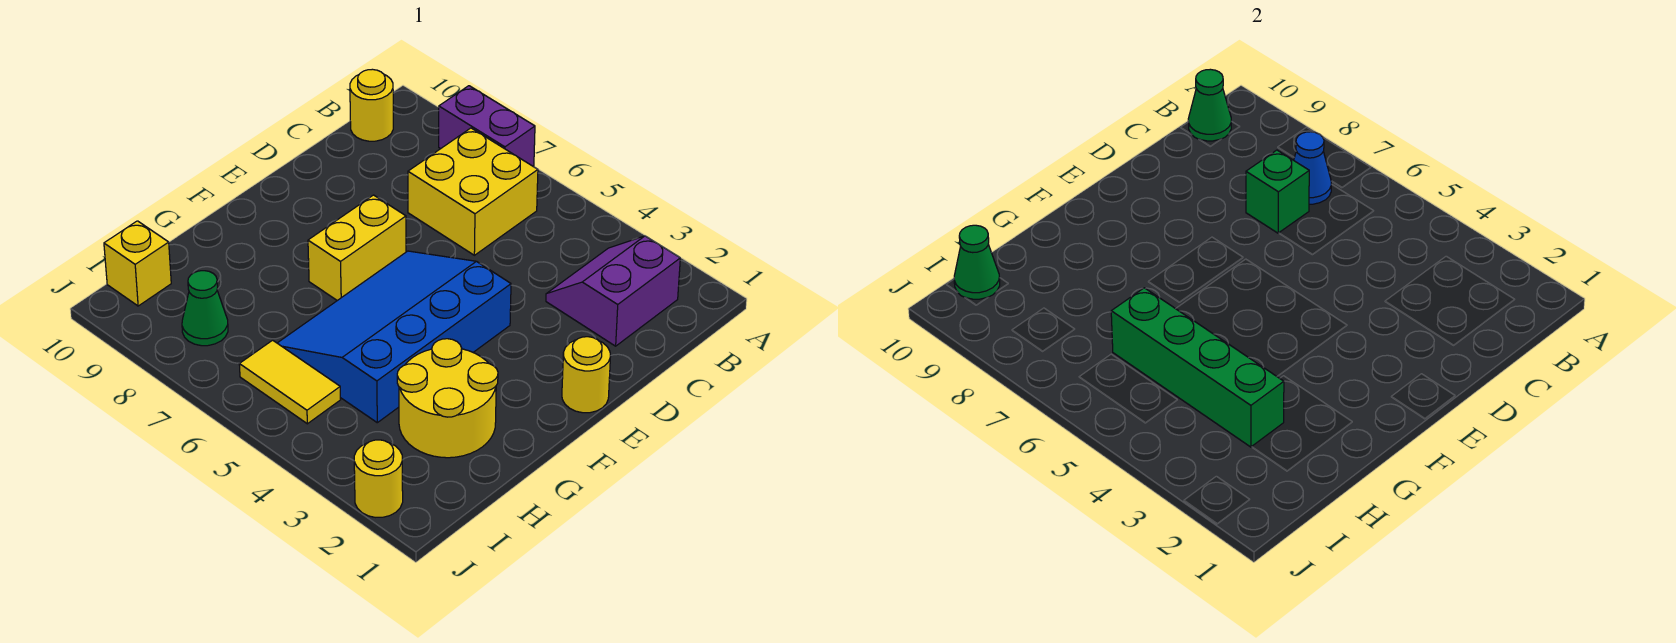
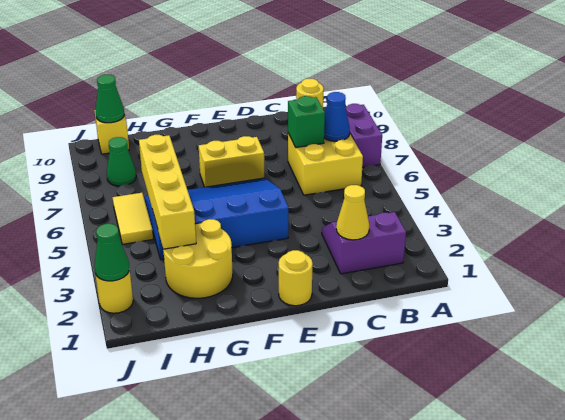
green cone B10 level 2 -> green cone J2 level 2
none -> yellow cone C2 level 2
green brick H3:H6 level 2 -> yellow brick H3:H6 level 2

